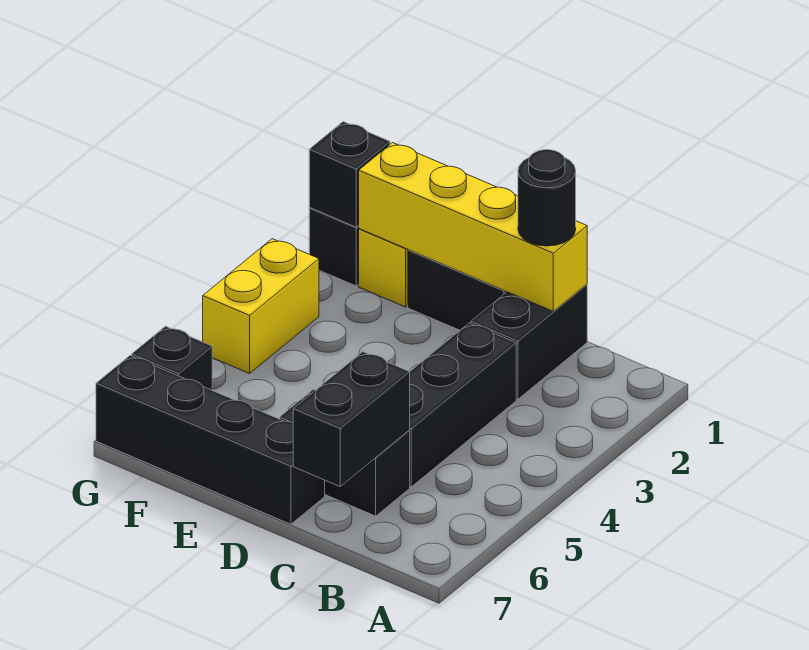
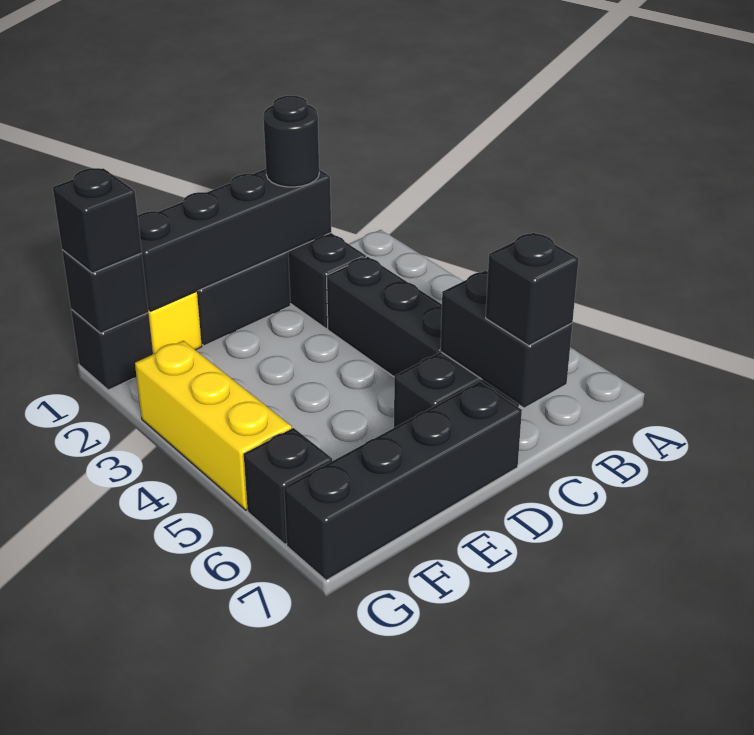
yellow brick C1:F1 level 2 -> black brick C1:F1 level 2
none -> black brick C7 level 3
none -> black brick G1 level 3
yellow brick G3:G4 level 1 -> yellow brick G3:G5 level 1

